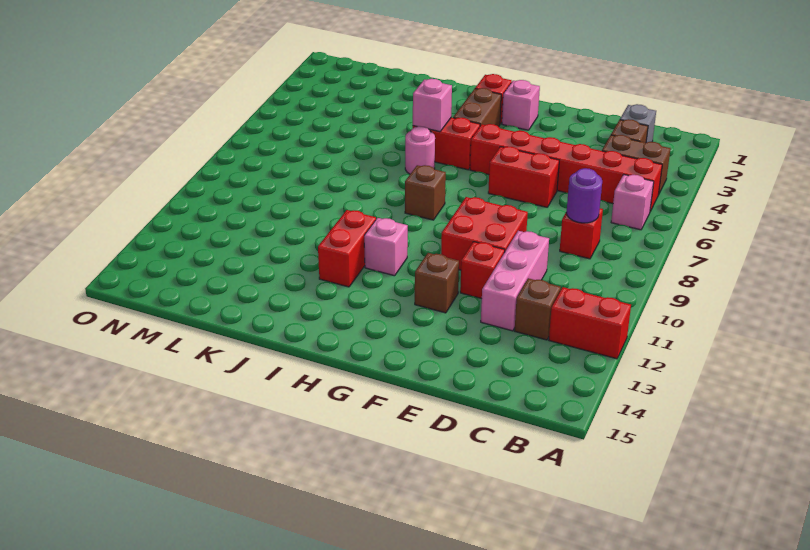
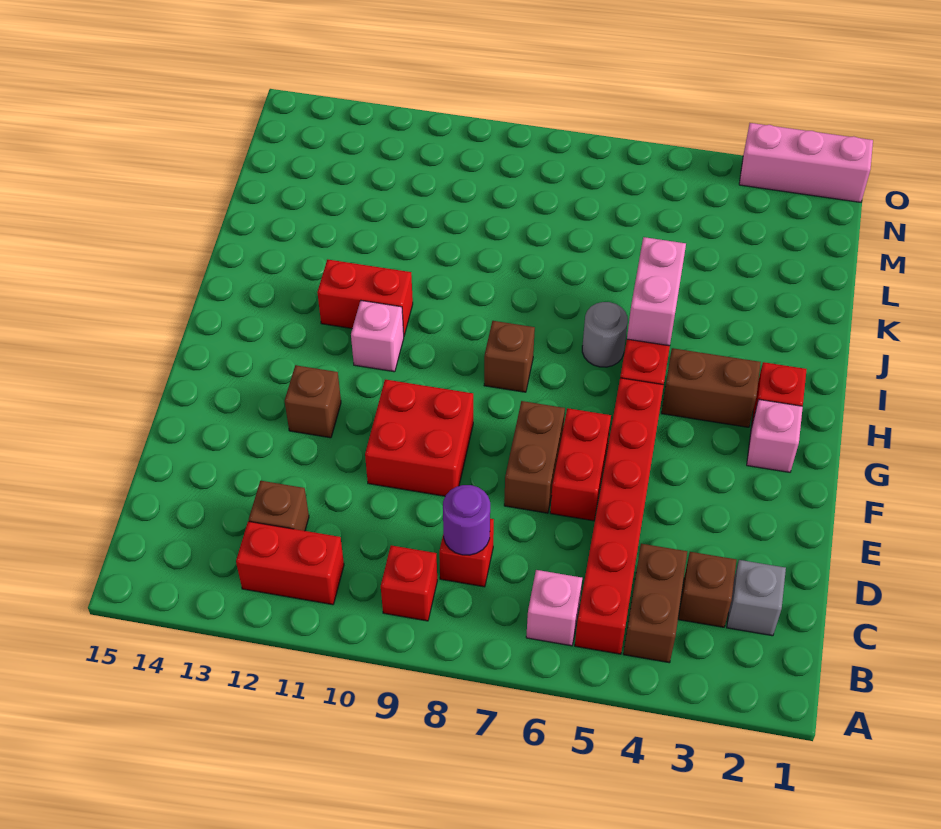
red brick A12:B12 level 1 -> red brick B11:B12 level 1
pink brick D10:D12 level 1 -> pink brick O1:O3 level 1
none -> brown brick E7:F7 level 1
red brick E11 level 1 -> red brick B9 level 1
pink brick I5 level 2 -> pink brick I5:J5 level 2
pink round brick I6 level 1 -> grey round brick I6 level 1

